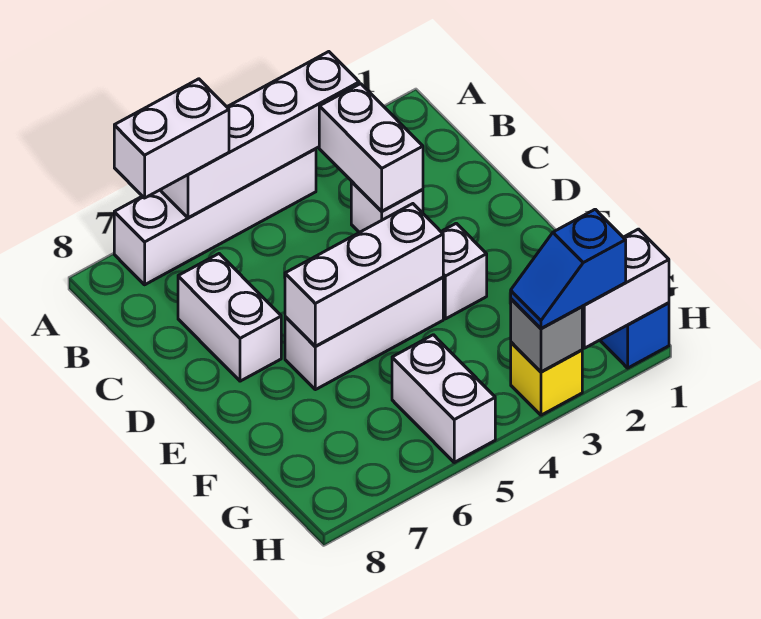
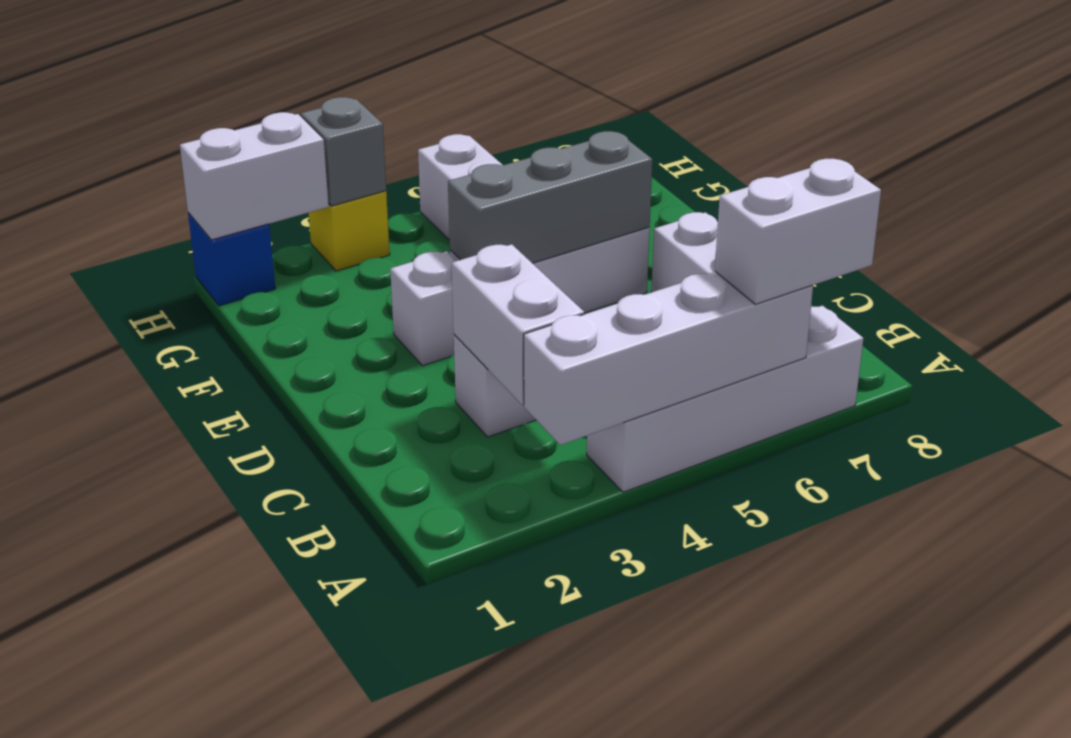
white brick E4:E6 level 2 -> grey brick E4:E6 level 2
blue slope H2:H3 level 3 top 2 -> none

